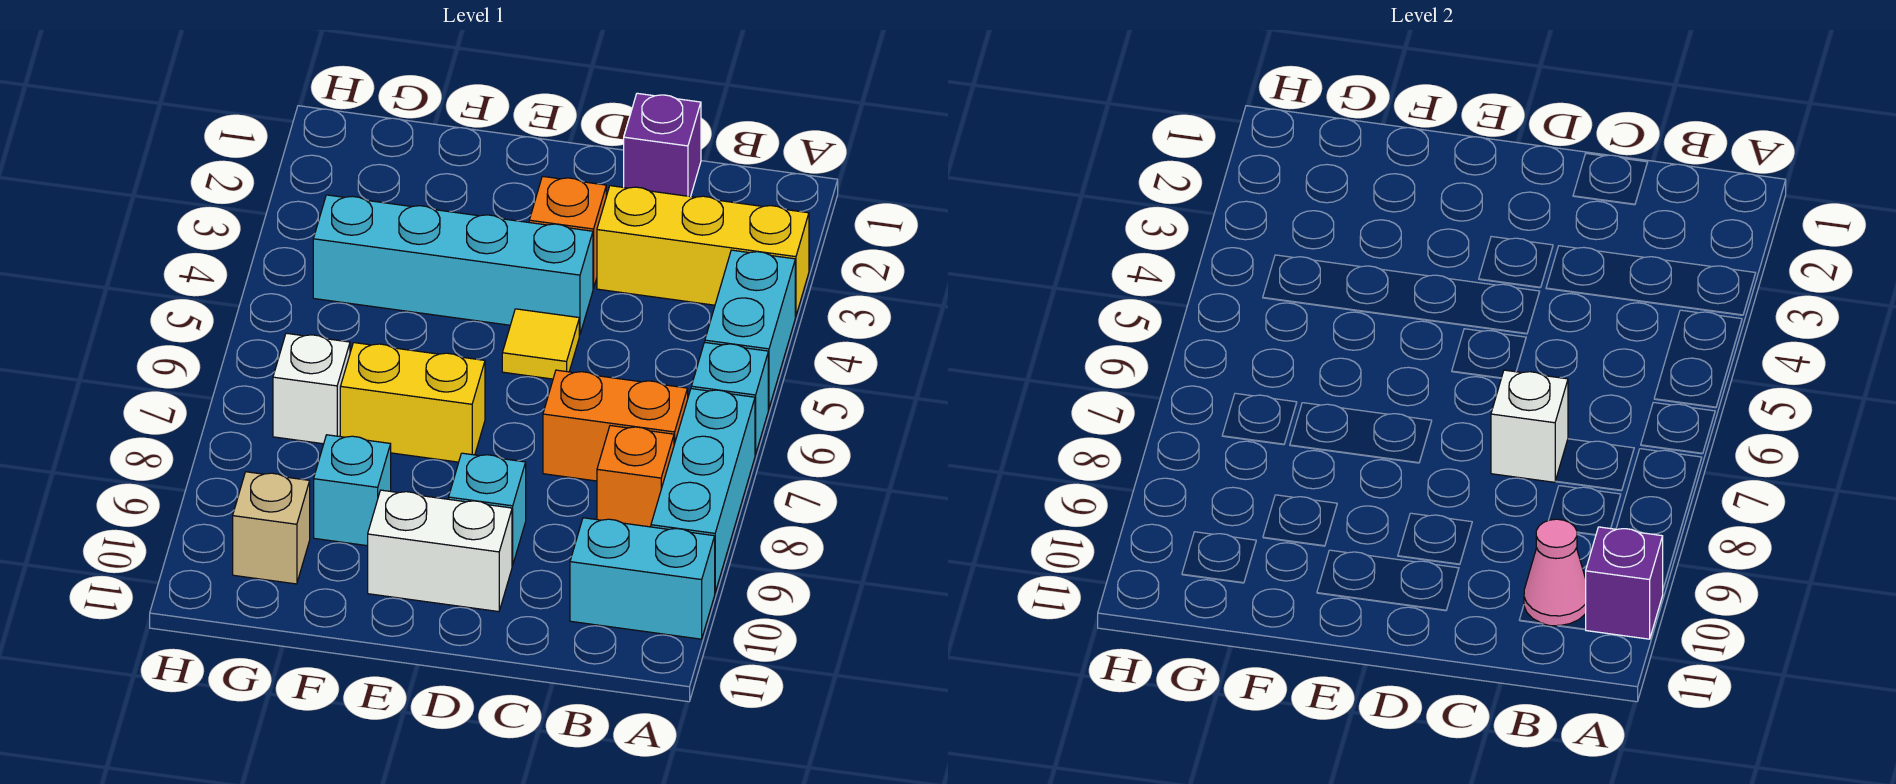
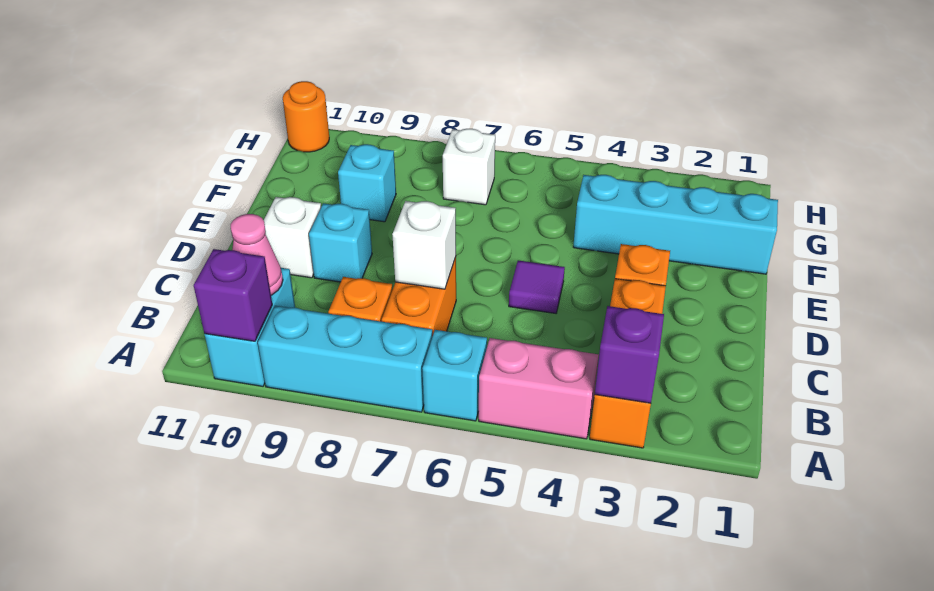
yellow brick A3:C3 level 1 -> orange brick A3:C3 level 1
cyan brick A4:A5 level 1 -> pink brick A4:A5 level 1
purple brick C1 level 1 -> purple brick A3 level 2
cyan brick D4:G4 level 1 -> cyan brick F1:F4 level 1
yellow tile D5 level 1 -> purple tile D5 level 1
white brick D10:E10 level 1 -> white brick D10 level 1
yellow brick E7:F7 level 1 -> none
tan brick G10 level 1 -> none
none -> orange round brick H11 level 1

